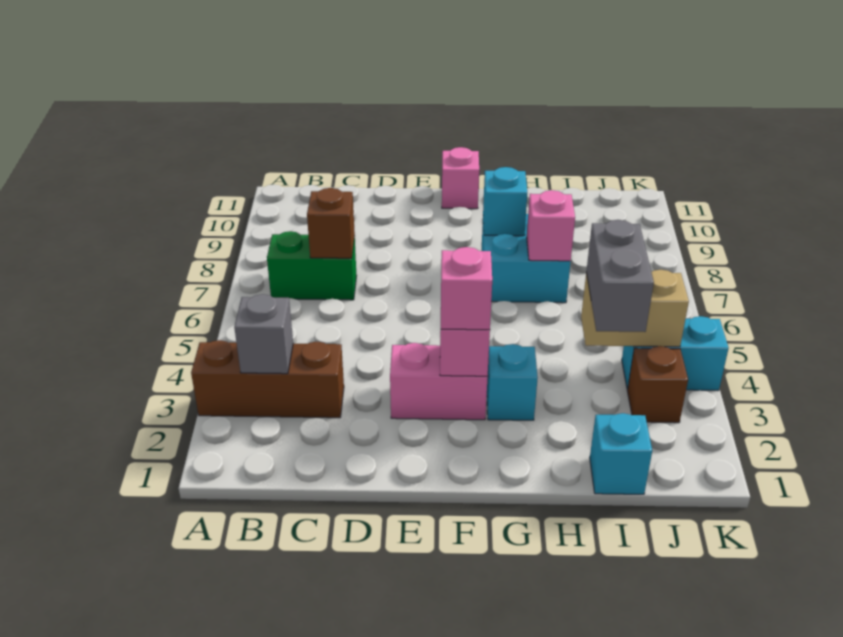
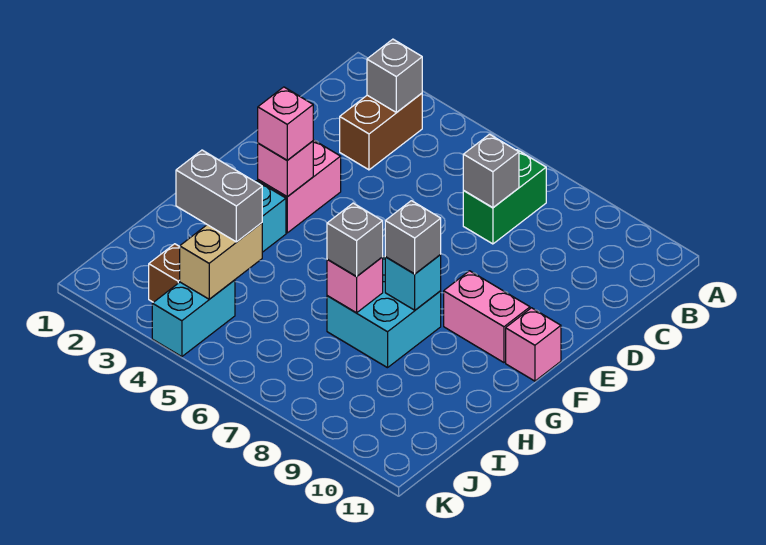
brown brick A3:C3 level 1 -> brown brick B3:C3 level 1
brown brick C7 level 2 -> grey brick C7 level 2
none -> pink brick F9:F10 level 1
none -> grey brick G8 level 3
none -> grey brick H7 level 3
cyan brick I1 level 1 -> none

